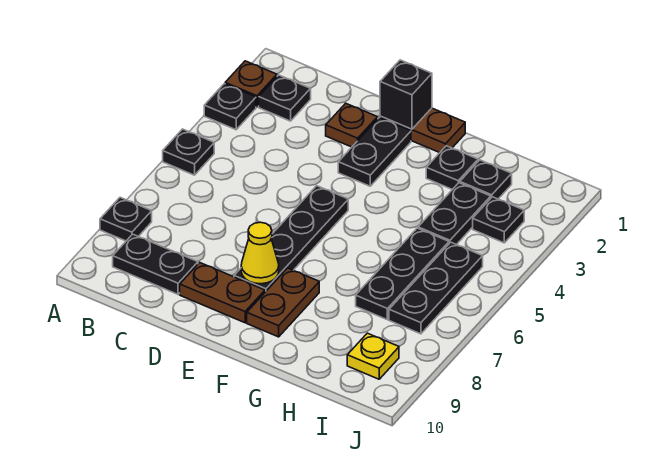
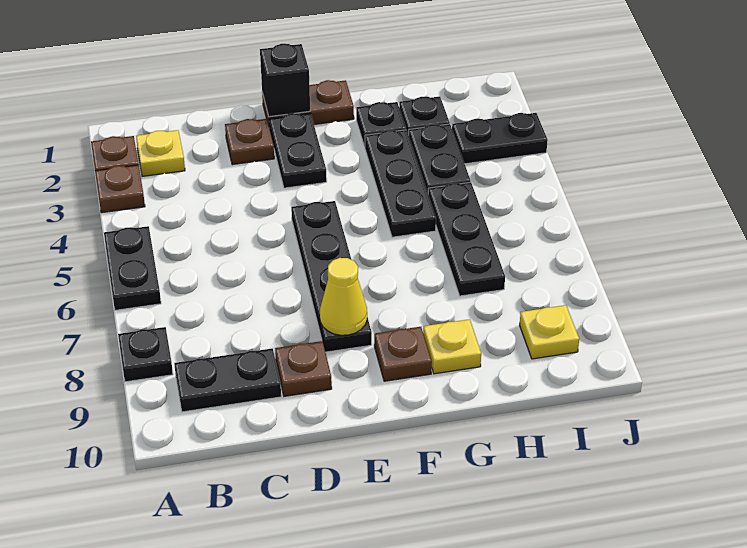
black plate A3 level 1 -> brown plate A3 level 1
black plate A5 level 1 -> black plate A5:A6 level 1
black plate B2 level 1 -> yellow plate B2 level 1
brown plate D9:E9 level 1 -> brown plate D9 level 1
brown plate F8:F9 level 1 -> brown plate F9 level 1
none -> yellow plate G9 level 1
black plate I3 level 1 -> black plate I3:J3 level 1
black plate I5:I7 level 1 -> black plate G3:G5 level 1

